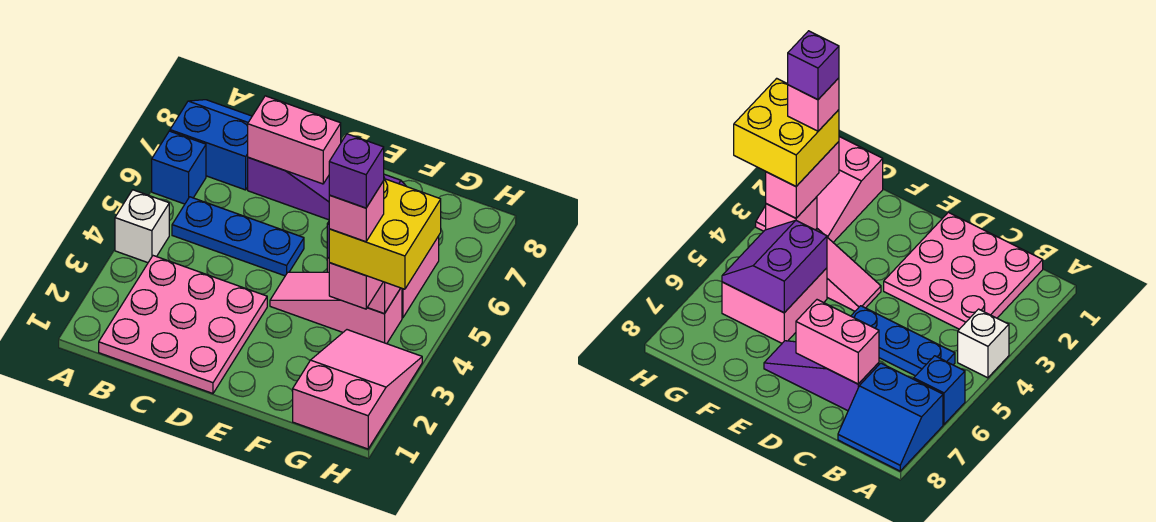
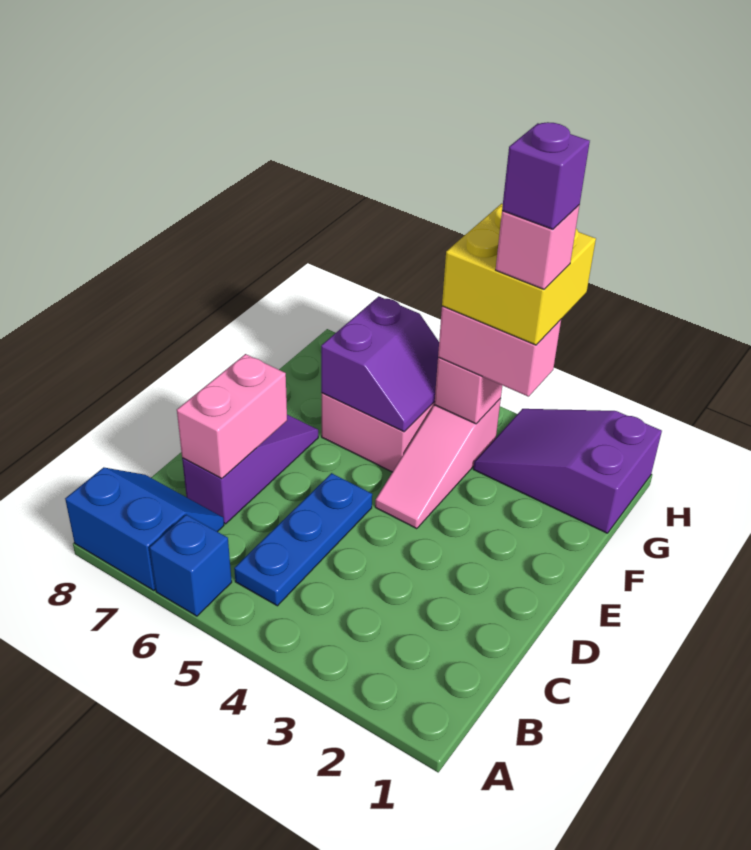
white brick A4 level 1 -> none
blue slope A7:B8 level 1 top 7 -> blue slope A7:B8 level 1 top A
pink plate B1:D3 level 1 -> none
purple slope F5:G6 level 2 top F -> purple slope F5:G6 level 2 top 6
pink slope G1:H3 level 1 top 1 -> purple slope G1:H3 level 1 top 1

